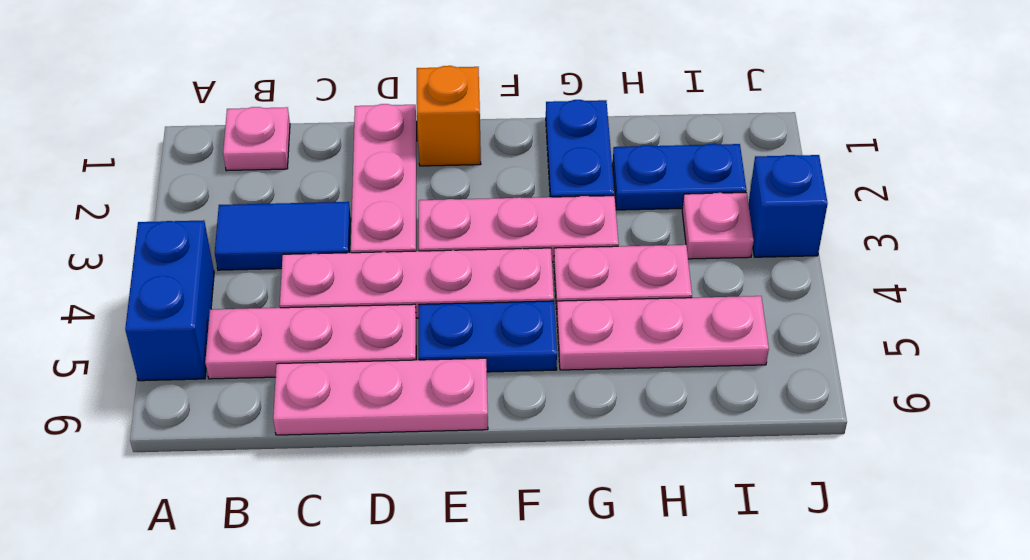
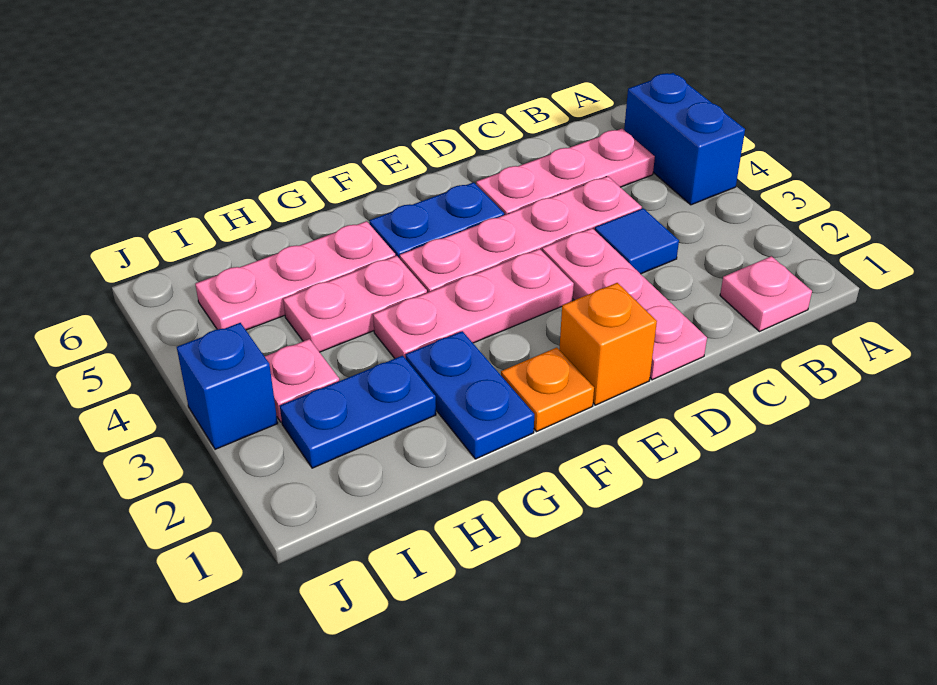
blue tile B3:C3 level 1 -> blue tile C3 level 1
pink plate C6:E6 level 1 -> none
none -> orange plate F1 level 1

